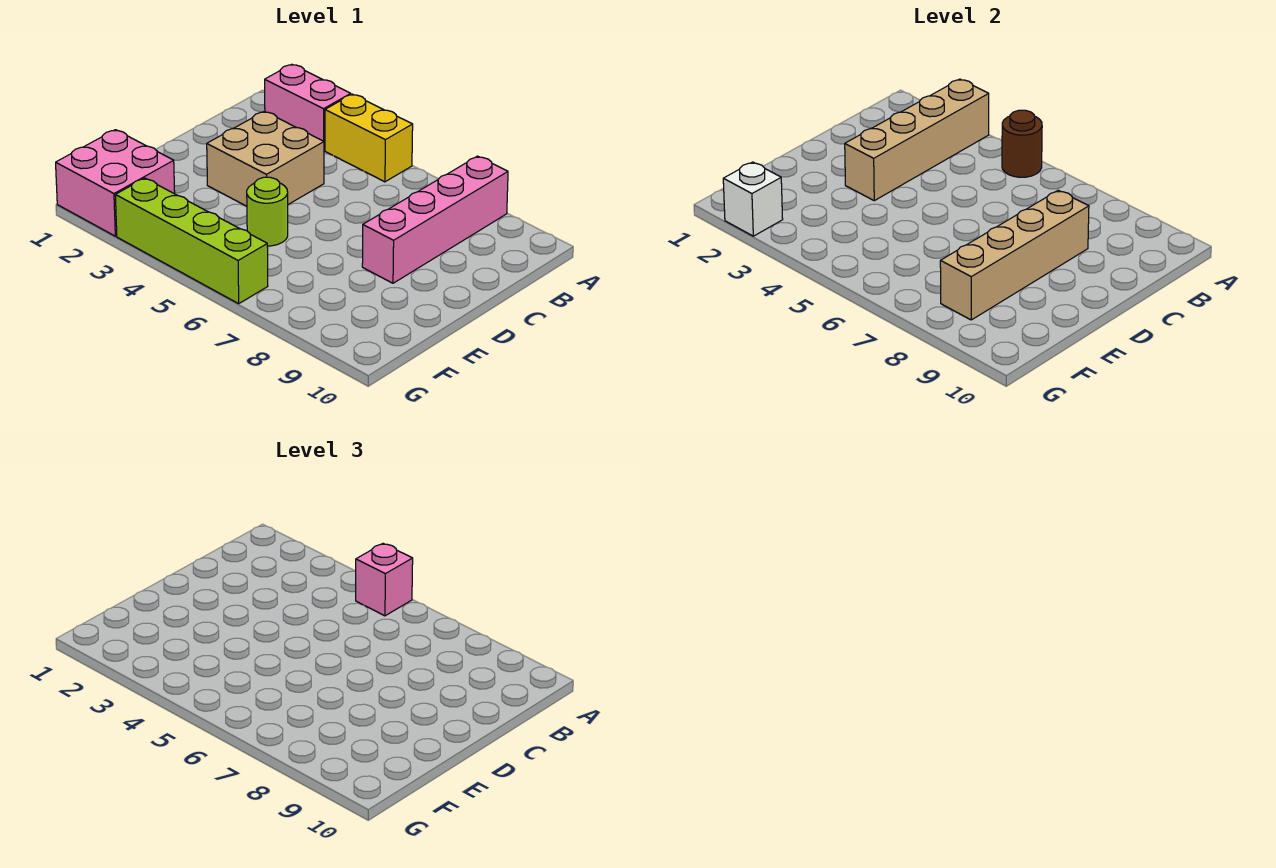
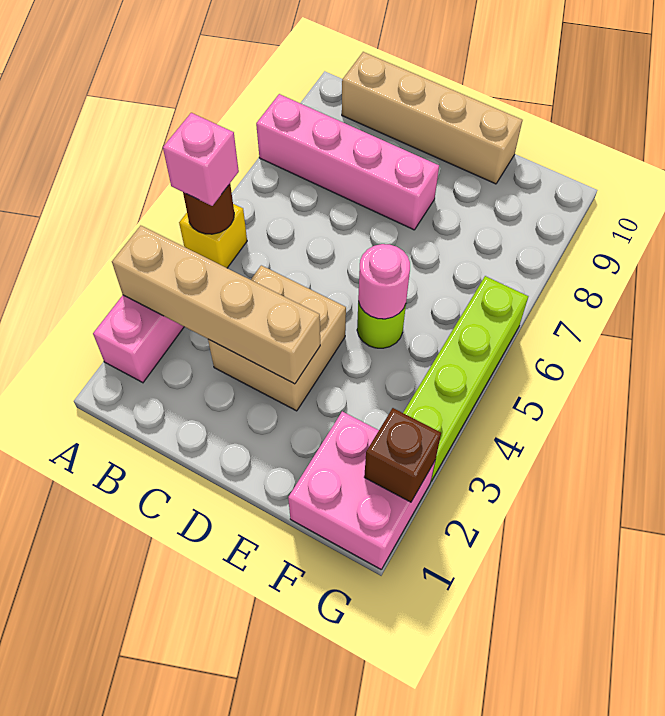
yellow brick A4:A5 level 1 -> yellow brick A5 level 1
tan brick C8:F8 level 2 -> tan brick B10:E10 level 1
none -> pink round brick E5 level 2
white brick G2 level 2 -> brown brick G2 level 2

